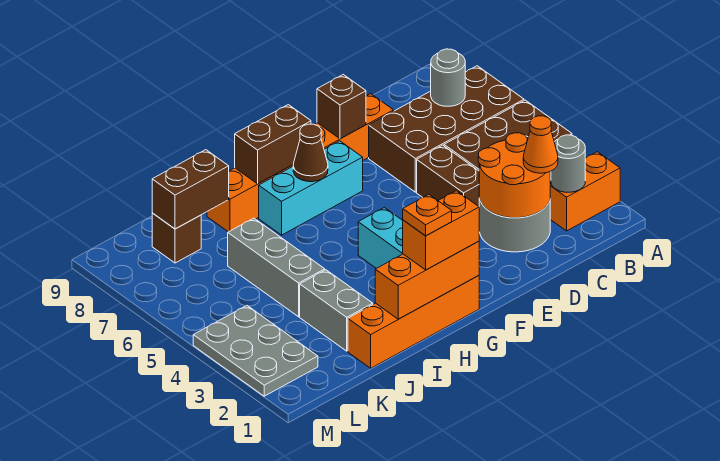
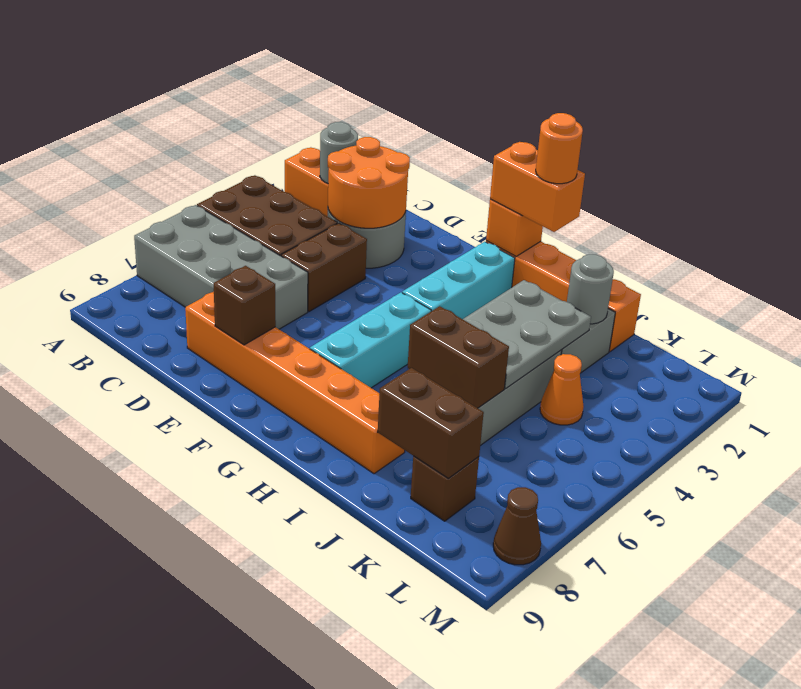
brown brick A6:D7 level 1 -> grey brick A6:D7 level 1
grey round brick B7 level 2 -> grey round brick J2 level 2
orange cone C2 level 3 -> orange cone K4 level 1
cyan brick F7:H7 level 1 -> cyan brick G5:G7 level 1
orange brick G1:I1 level 2 -> orange brick G1 level 2
brown cone G7 level 2 -> brown cone M8 level 1
brown brick G8:H8 level 2 -> brown brick I6:J6 level 2
orange plate H1 level 4 -> orange round brick H1 level 4
grey plate L2:M4 level 1 -> grey plate I3:J5 level 2

